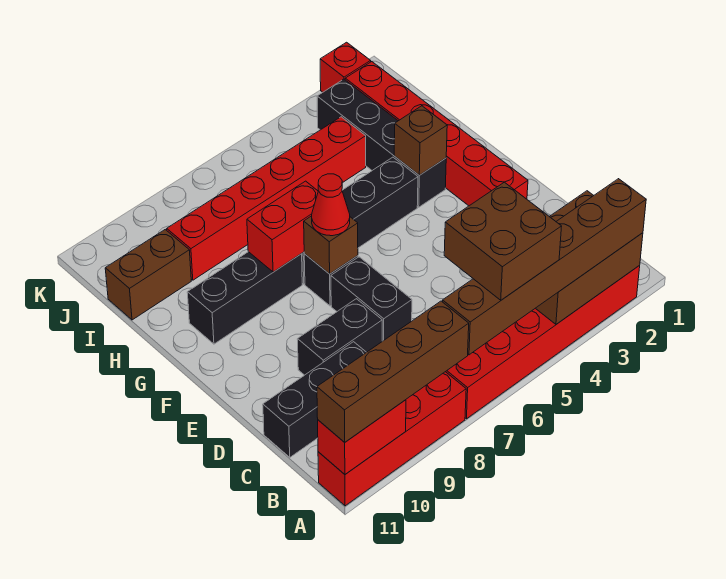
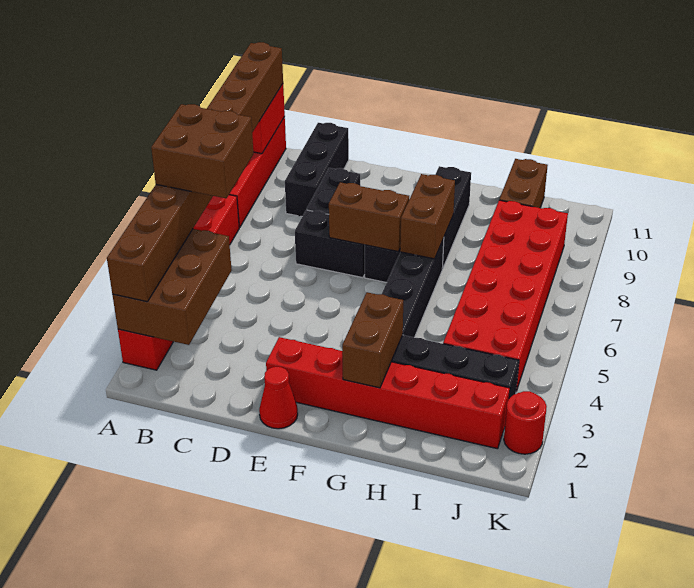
brown brick F7 level 2 -> brown brick E7:F7 level 2
red cone F7 level 3 -> red cone E1 level 1
brown brick G3 level 2 -> brown brick G2:G3 level 2
red brick G7:G8 level 2 -> brown brick G7:G8 level 2
red brick I4:I9 level 1 -> red brick I4:J9 level 1
red brick K2 level 1 -> red round brick K2 level 1

